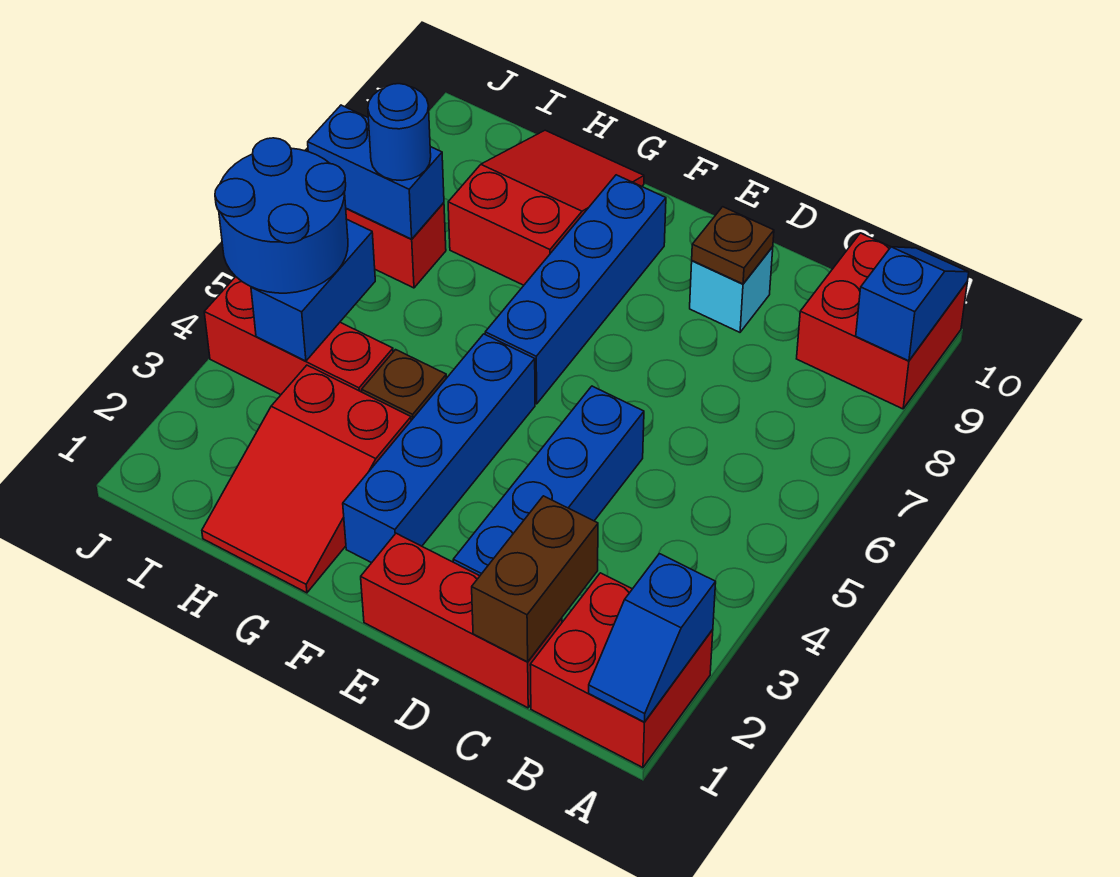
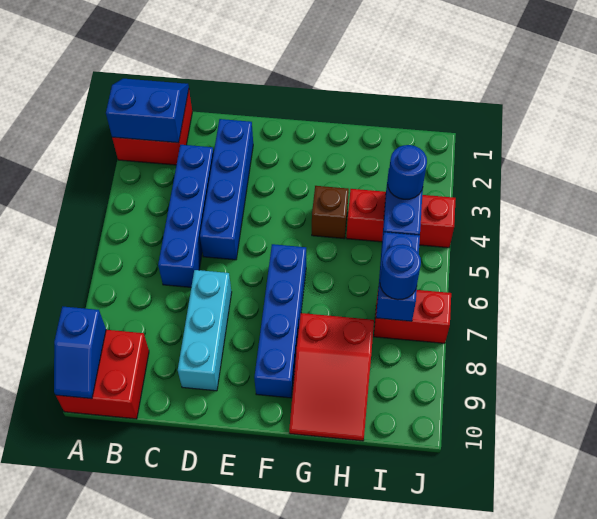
blue slope A1:A2 level 2 top 2 -> blue slope A1:B2 level 2 top 2
red brick C1:E1 level 1 -> none
brown brick C1:C2 level 2 -> none
cyan brick D9 level 1 -> cyan brick D7:D9 level 1
brown plate D9 level 2 -> none
blue brick F2:F5 level 1 -> blue brick C3:C6 level 1
red slope G1:H3 level 1 top 3 -> none
blue round brick I4:J5 level 3 -> blue round brick I4 level 3
blue brick I7:J7 level 2 -> blue brick I6:I7 level 2

